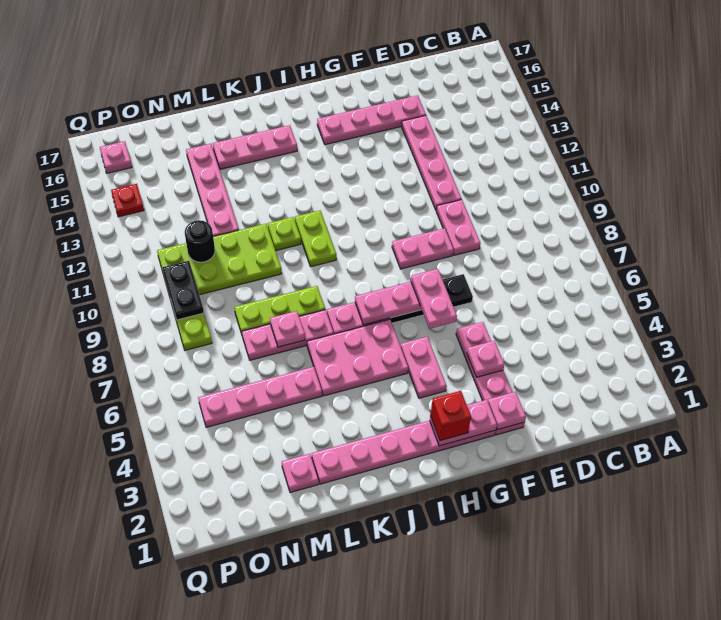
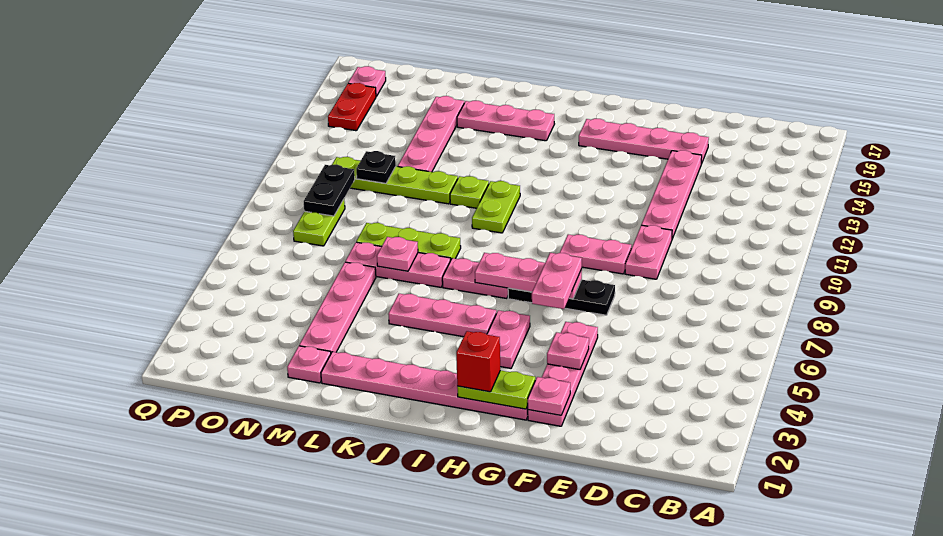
pink plate G2:H2 level 2 -> lime plate G2:H2 level 2
pink plate I5:K6 level 1 -> pink plate I5:K5 level 1
pink plate L5:O5 level 1 -> pink plate M3:M6 level 1
lime plate L10:O11 level 1 -> lime plate L11:O11 level 1
black round brick N11 level 2 -> black plate N11 level 2
red plate P14 level 1 -> red plate P14:P15 level 1

